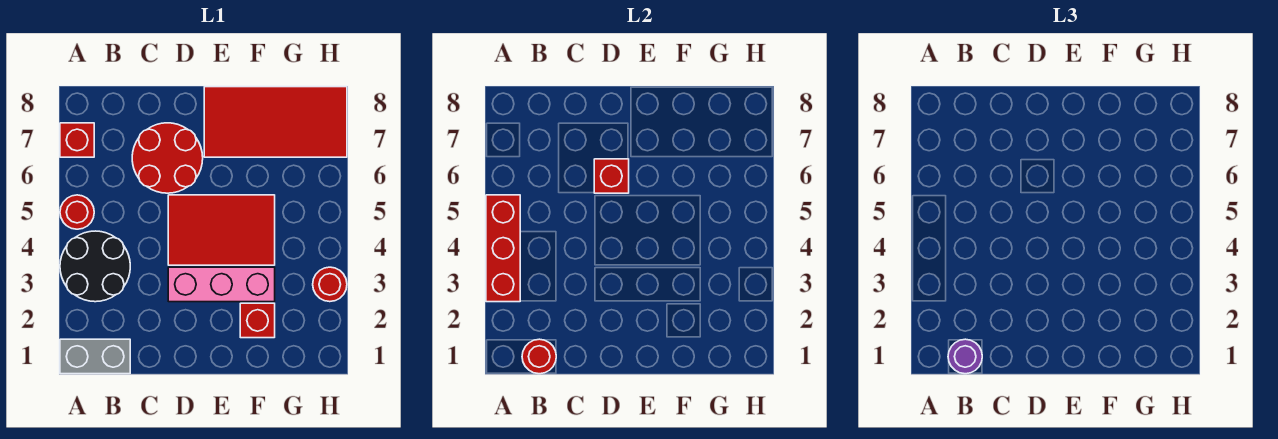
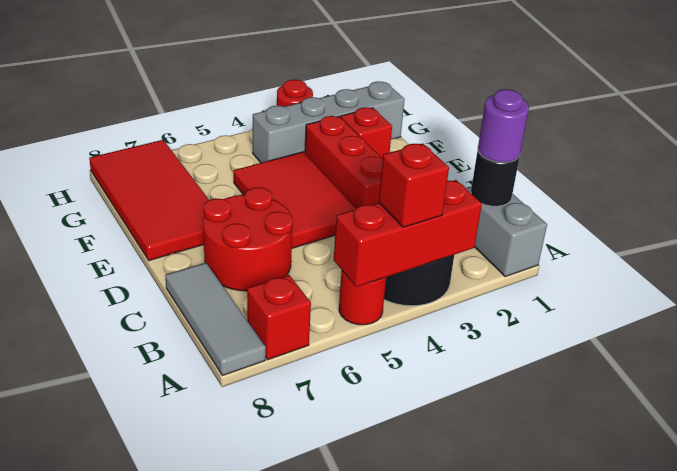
none -> grey tile A8:C8 level 1
red round brick B1 level 2 -> black round brick B1 level 2
pink brick D3:F3 level 1 -> red brick D3:F3 level 1
red brick D6 level 2 -> red brick A4 level 3
none -> grey brick G1:G4 level 1

